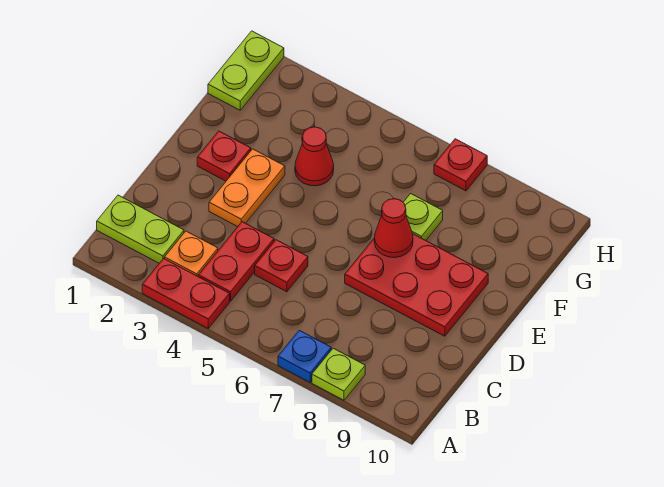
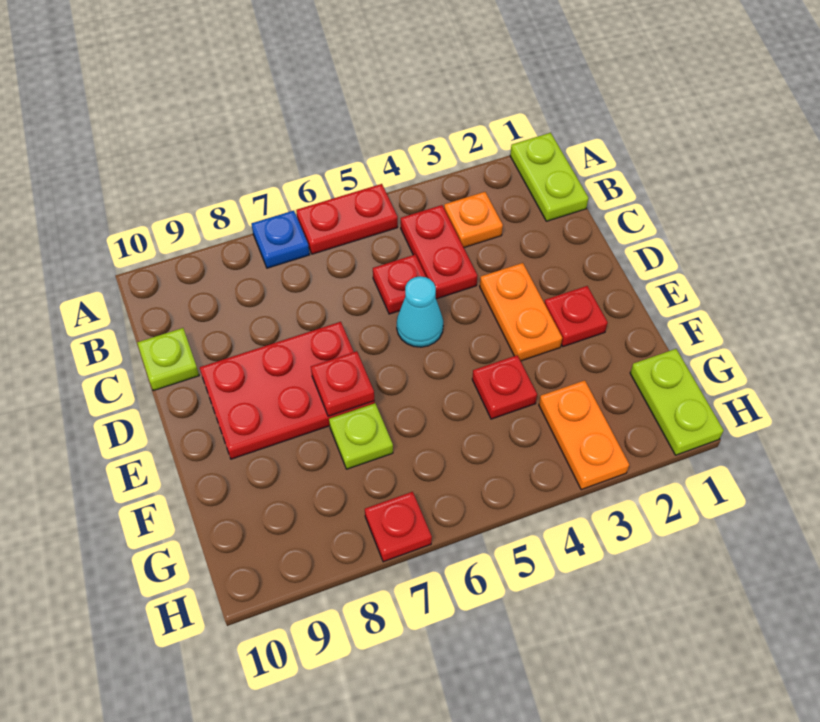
red plate A3:A4 level 1 -> red plate A5:A6 level 1
lime plate A8 level 1 -> lime plate C10 level 1
lime plate B1:B2 level 1 -> lime plate A1:B1 level 1
none -> cyan cone D5 level 1
red cone E7 level 2 -> red plate E7 level 2
red cone F4 level 1 -> red plate F4 level 1
none -> orange plate G3:H3 level 1

